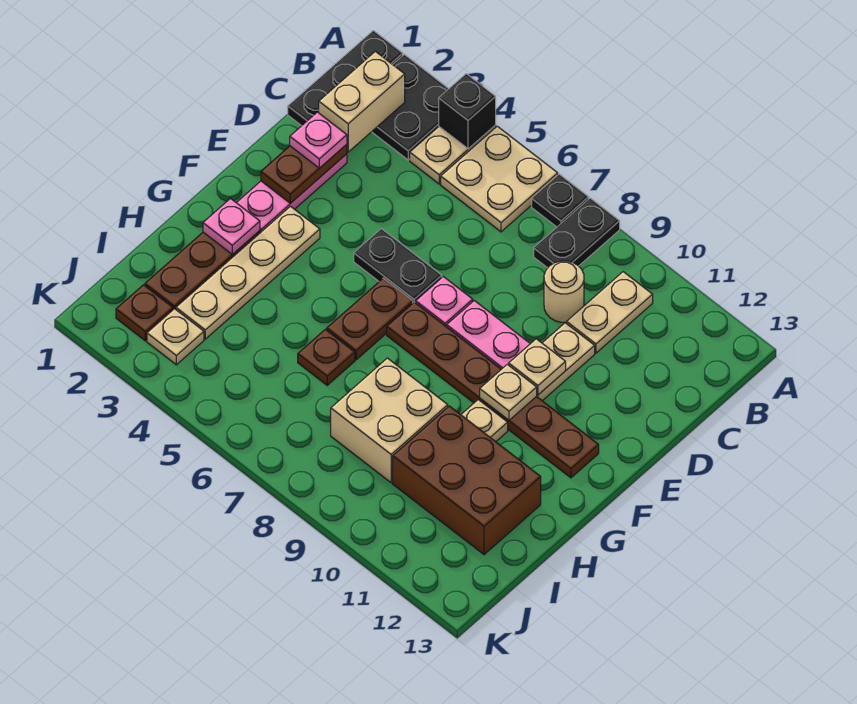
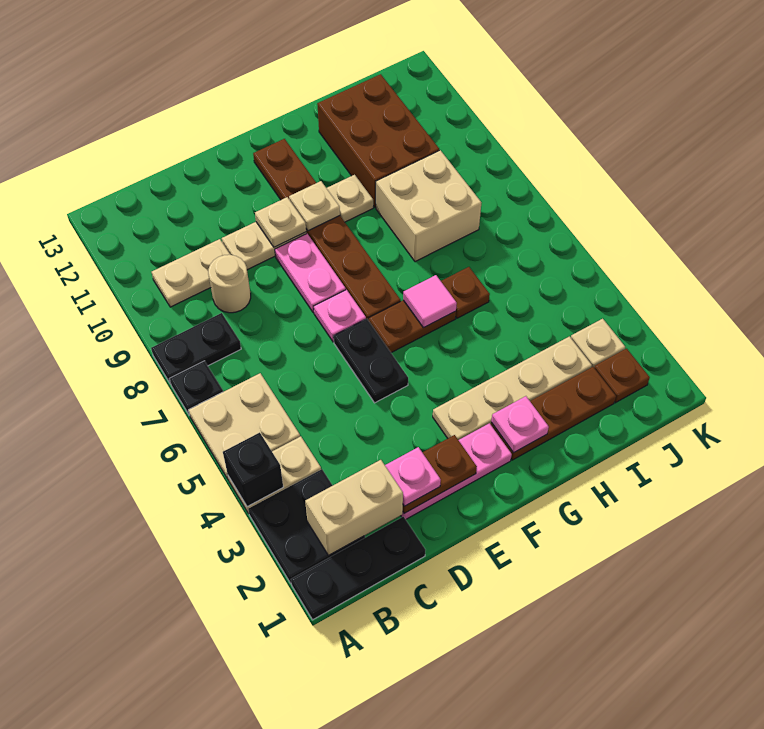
none -> pink tile G6 level 2

